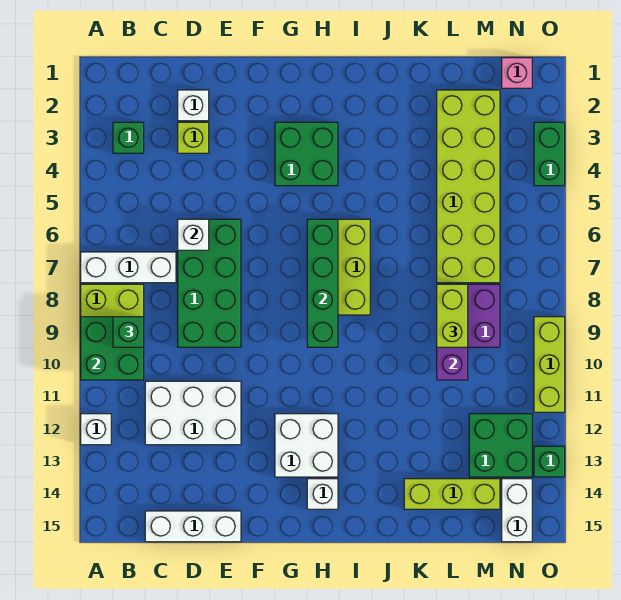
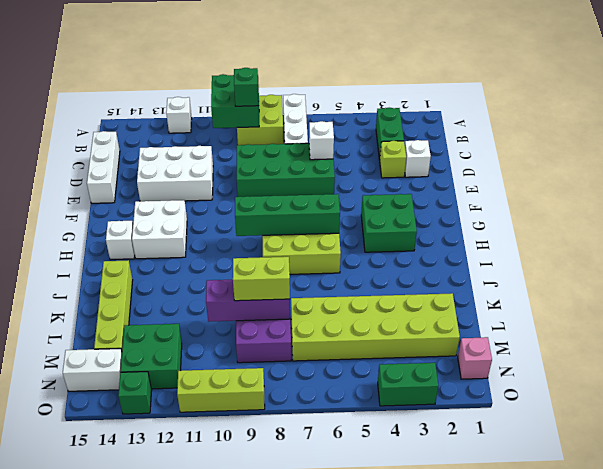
green brick B3 level 1 -> green brick B3:C3 level 1
white brick C11:E12 level 1 -> white brick D11:E13 level 1
lime brick K14:M14 level 1 -> lime brick J14:M14 level 1

